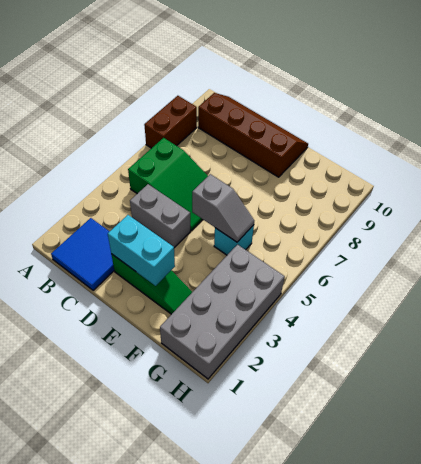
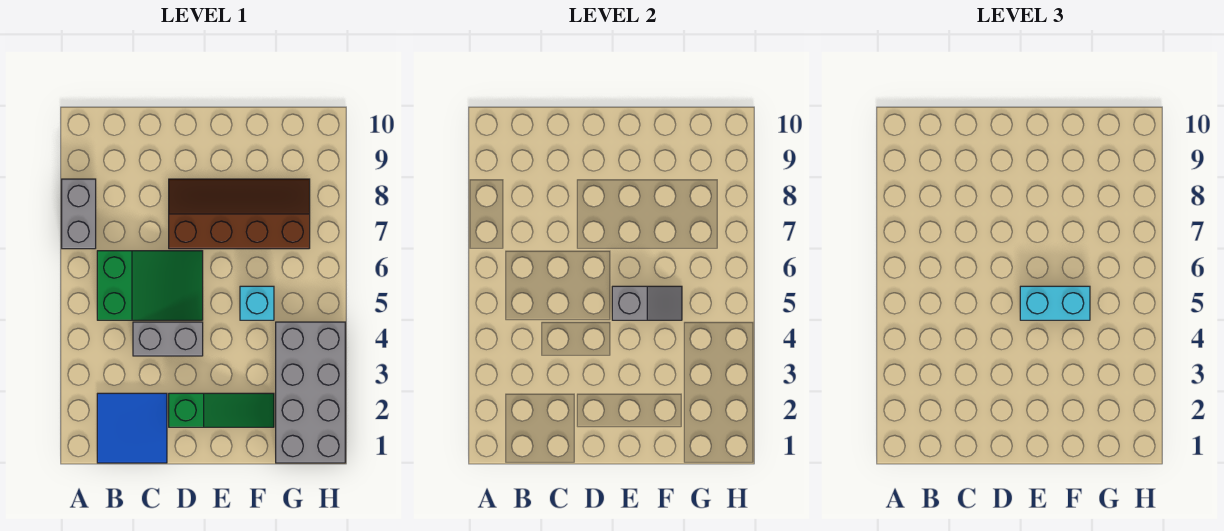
brown brick A7:A8 level 1 -> grey brick A7:A8 level 1
brown slope B9:E10 level 1 top 9 -> brown slope D7:G8 level 1 top 7
cyan brick D2:E2 level 2 -> cyan brick E5:F5 level 3

